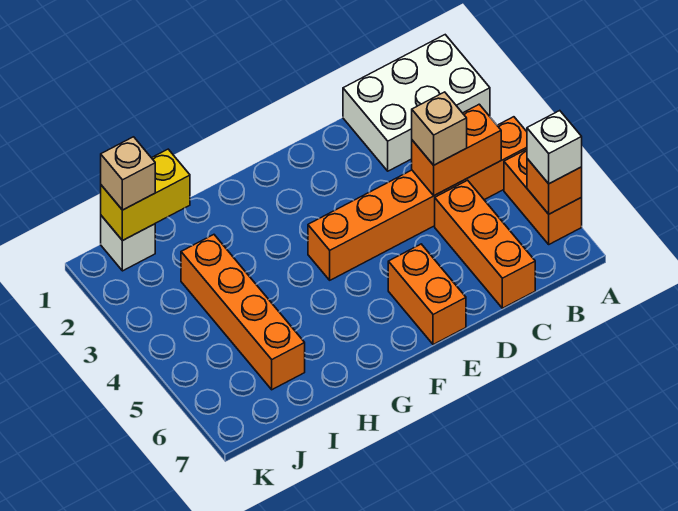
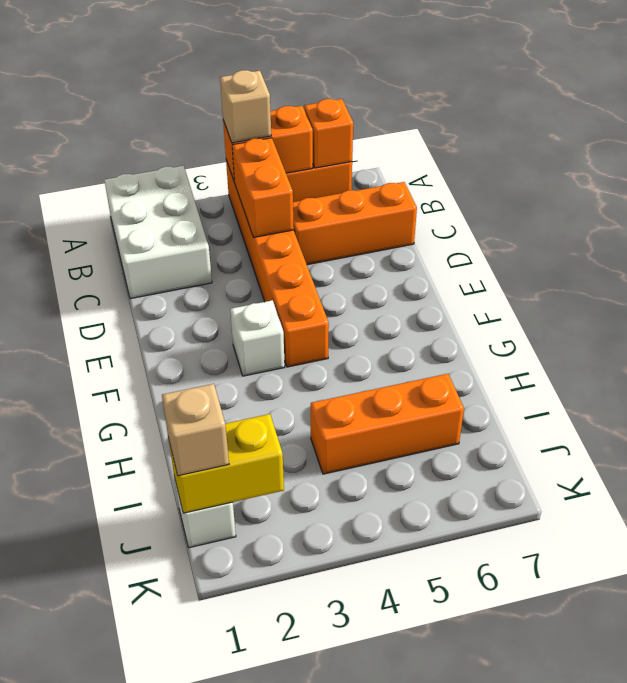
white brick A6 level 3 -> white brick F3 level 1
tan brick C4 level 3 -> tan brick A4 level 3
orange brick E6:E7 level 1 -> orange brick A4:A5 level 2
yellow brick I1:J1 level 2 -> yellow brick J1:J2 level 2
orange brick I3:I6 level 1 -> orange brick I4:I6 level 1

